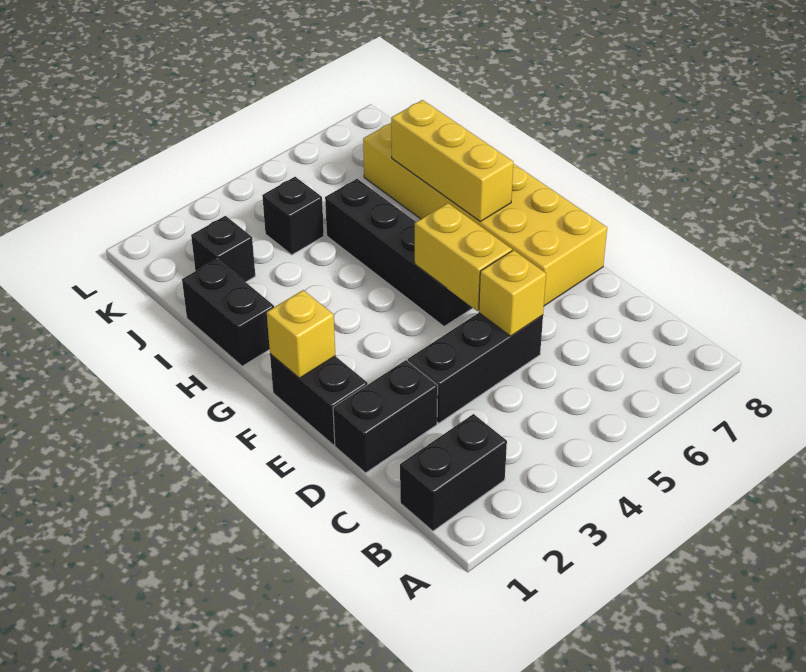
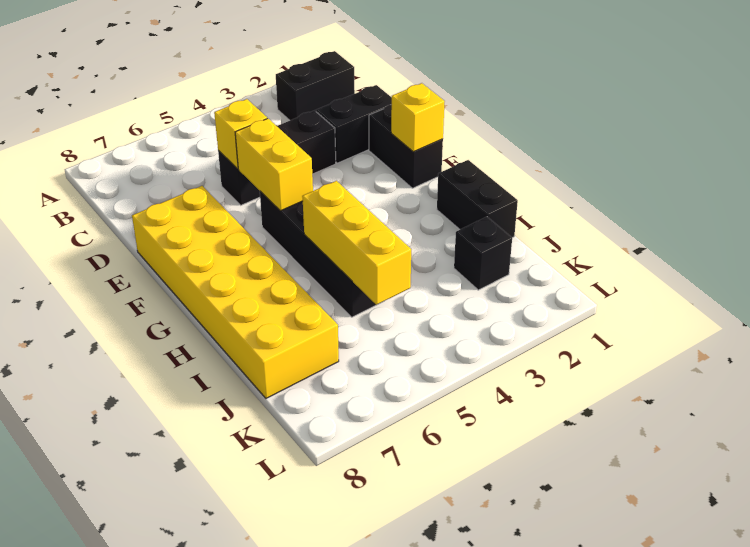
yellow brick G7:I7 level 2 -> yellow brick H5:J5 level 2
black brick J4 level 1 -> none

